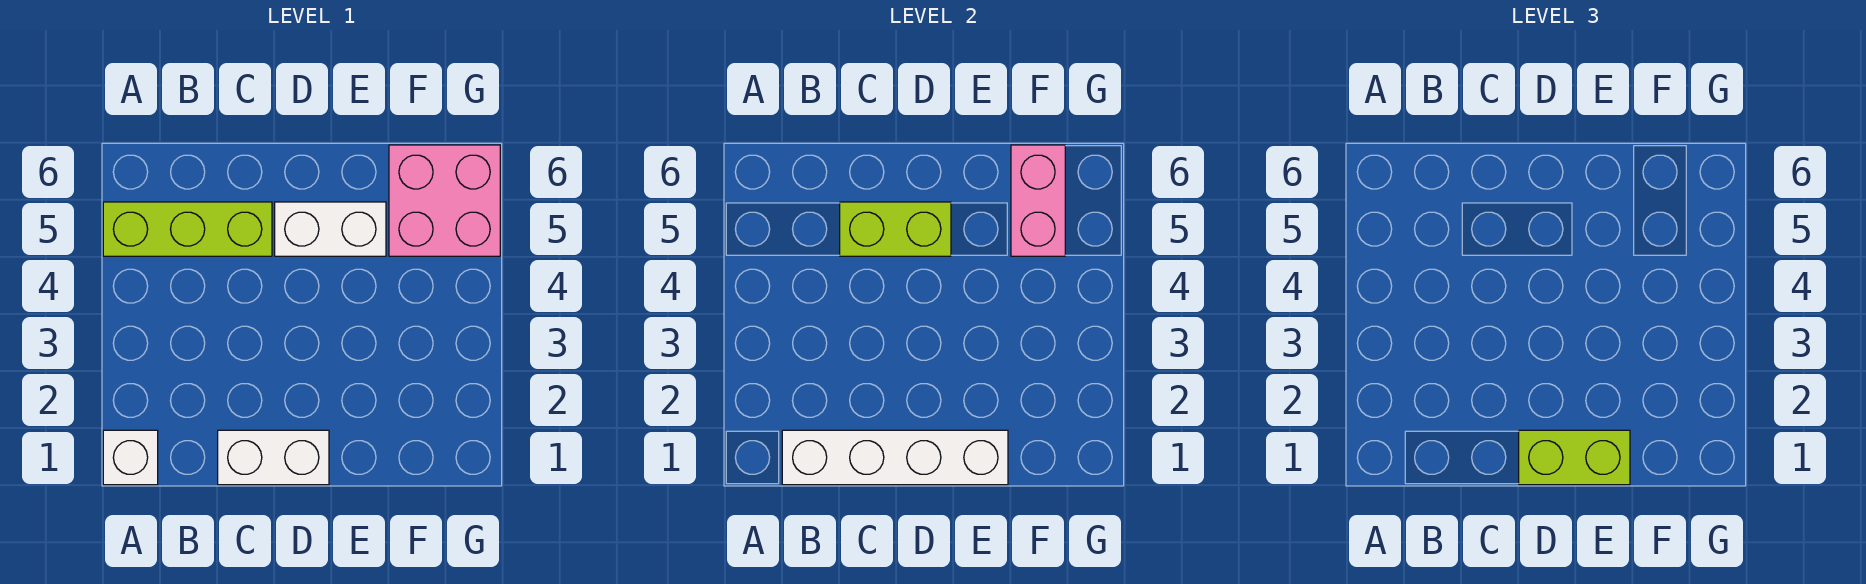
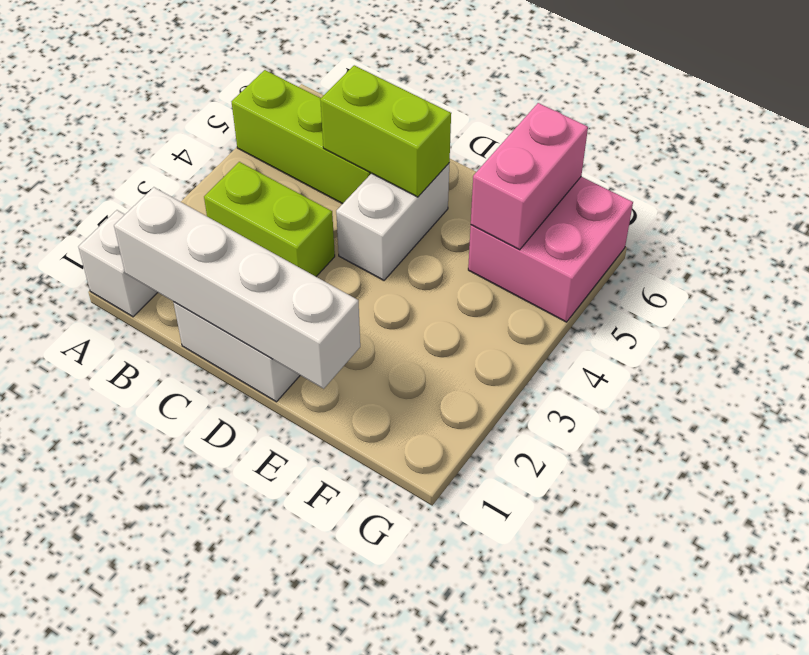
lime brick D1:E1 level 3 -> lime brick B3:C3 level 1
white brick D5:E5 level 1 -> white brick D4:D5 level 1

